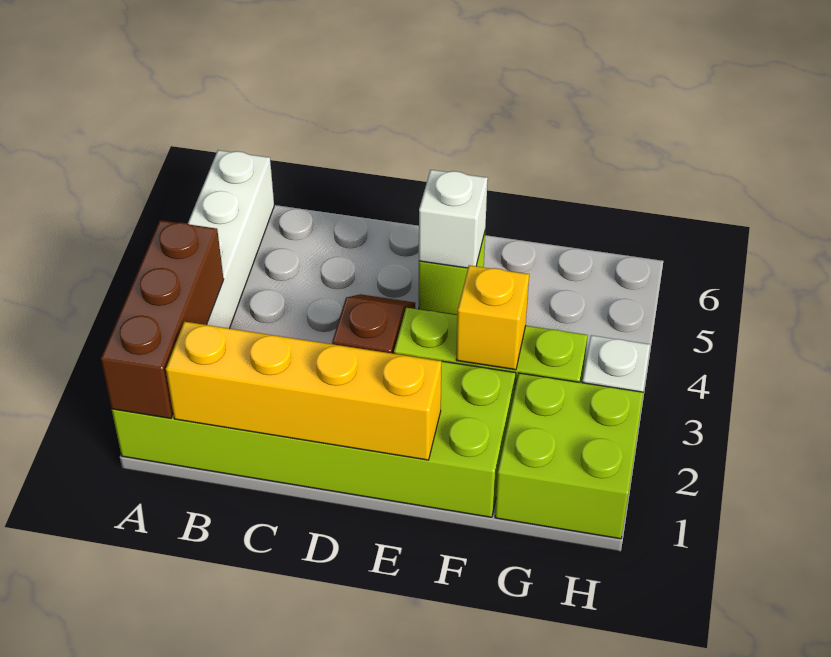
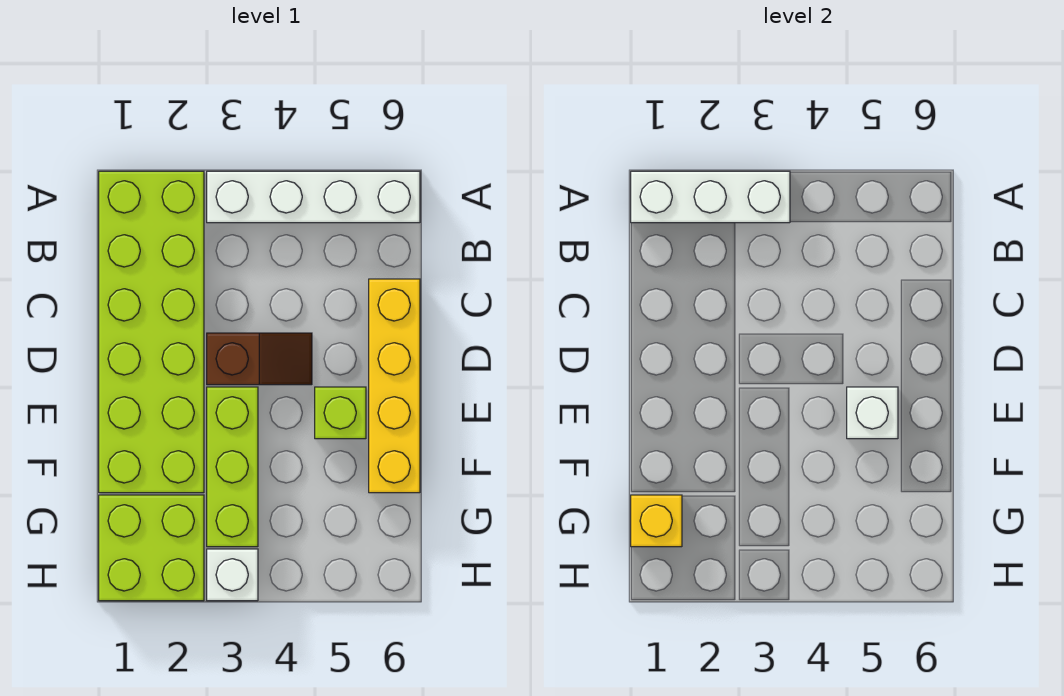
brown brick A1:A3 level 2 -> white brick A1:A3 level 2
yellow brick B1:E1 level 2 -> yellow brick C6:F6 level 1
yellow brick F3 level 2 -> yellow brick G1 level 2

